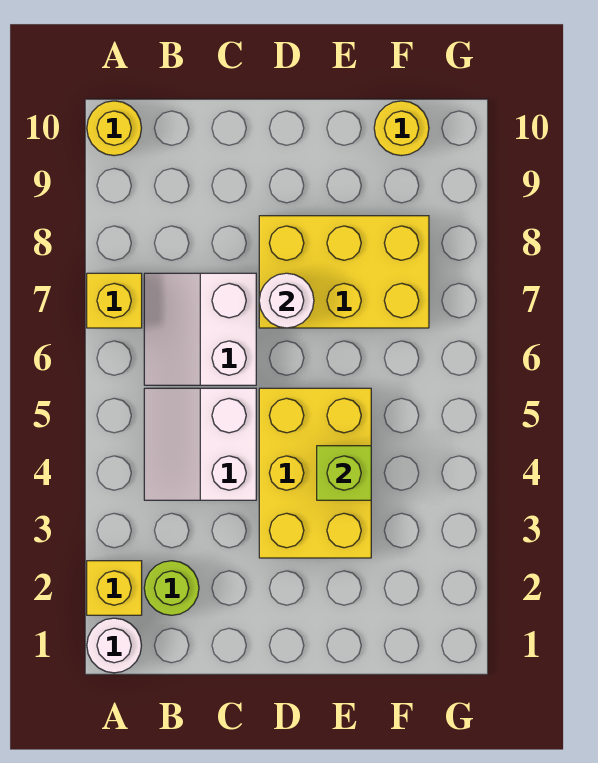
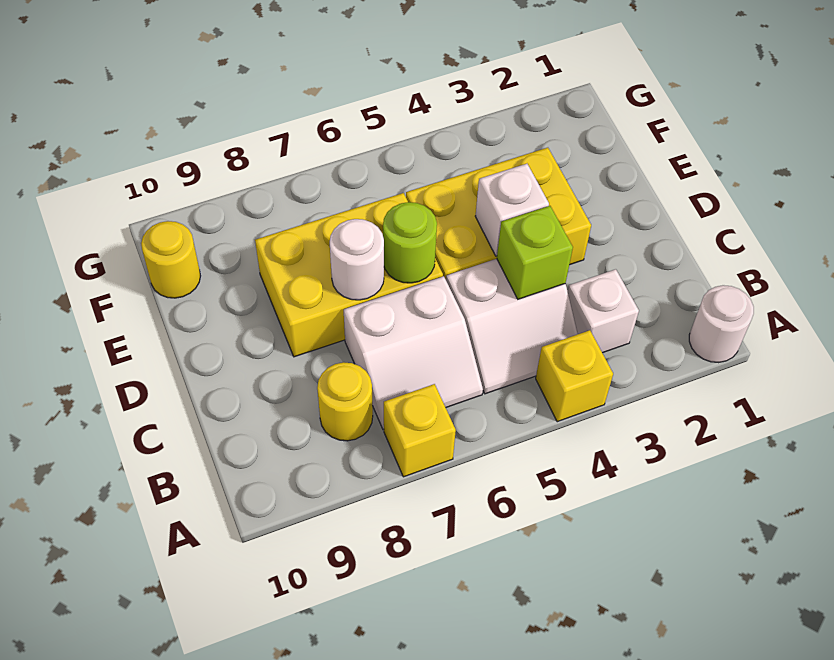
yellow brick A2 level 1 -> yellow brick A4 level 1
yellow round brick A10 level 1 -> yellow round brick B8 level 1
lime round brick B2 level 1 -> lime round brick D6 level 2
none -> white brick B3 level 1
none -> white brick D4 level 2
yellow brick D7:F8 level 1 -> yellow brick D6:E8 level 1
lime brick E4 level 2 -> lime brick C4 level 2

